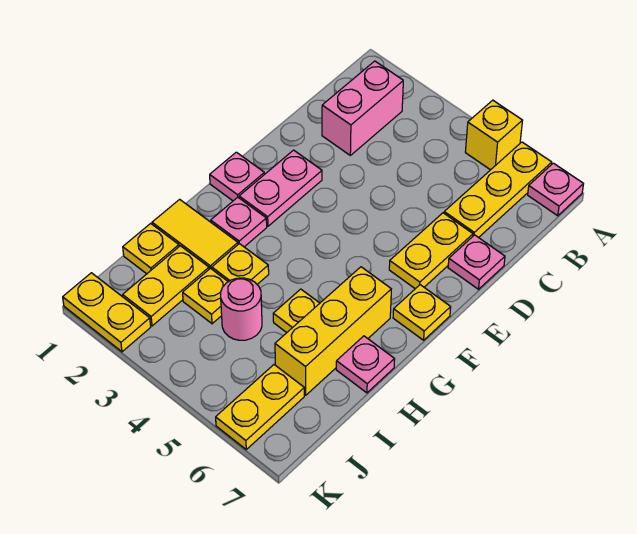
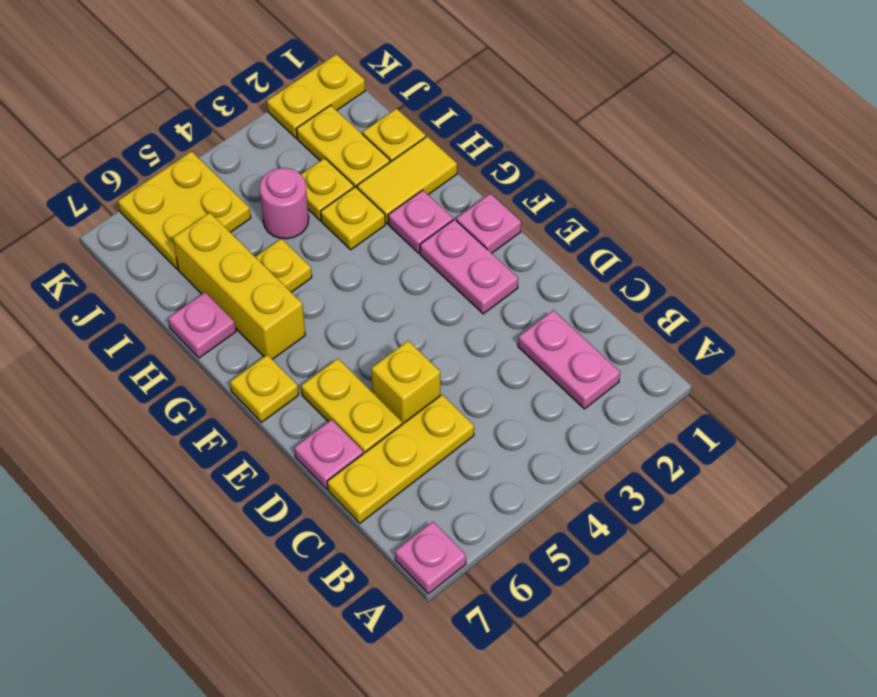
yellow brick A5 level 1 -> yellow brick D5 level 1
yellow plate A6:C6 level 1 -> yellow plate C5:C7 level 1
pink brick B2:C2 level 1 -> pink plate B2:C2 level 1
yellow plate J6:K6 level 1 -> yellow plate J5:K6 level 1

